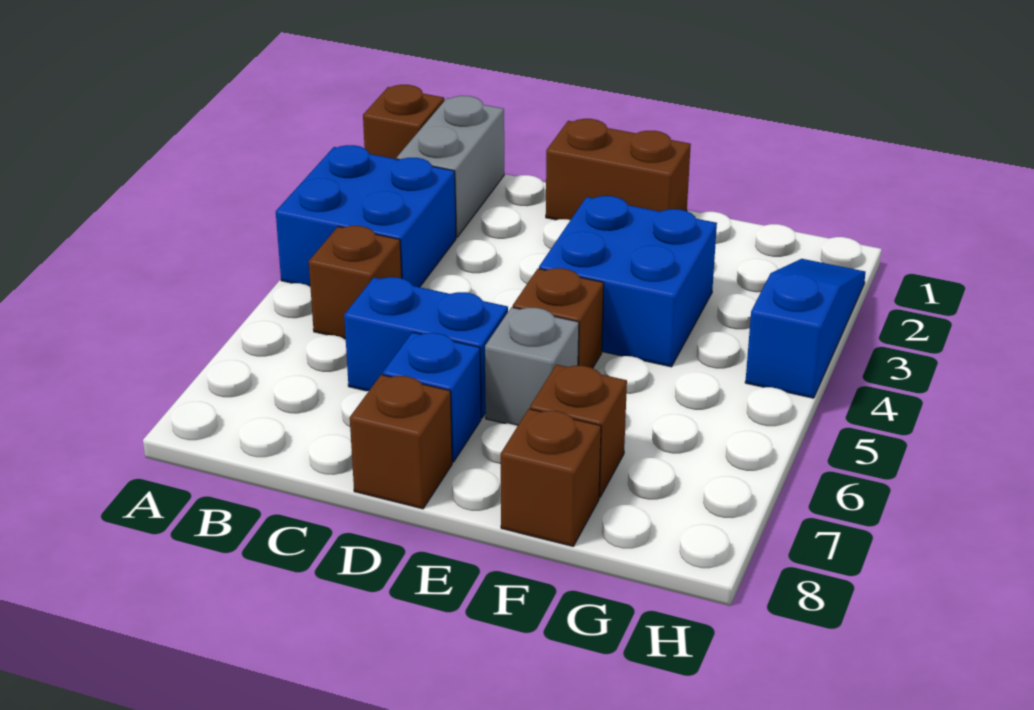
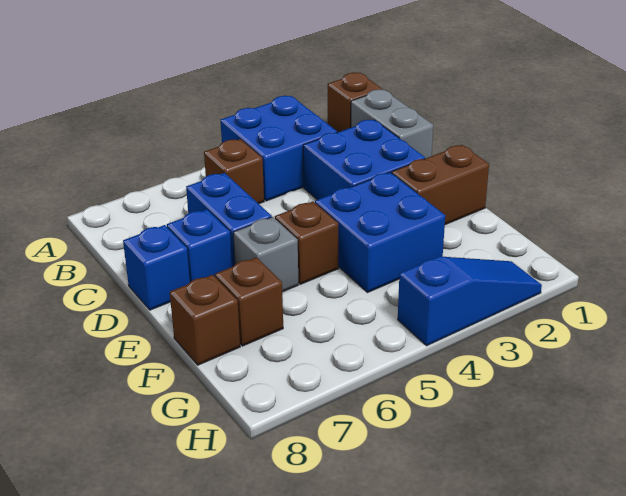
grey brick B1:B2 level 1 -> grey brick B1:C1 level 1
none -> blue brick C2:D3 level 1
brown brick D1:E1 level 1 -> brown brick E1:E2 level 1
brown brick D8 level 1 -> blue brick D8 level 1

